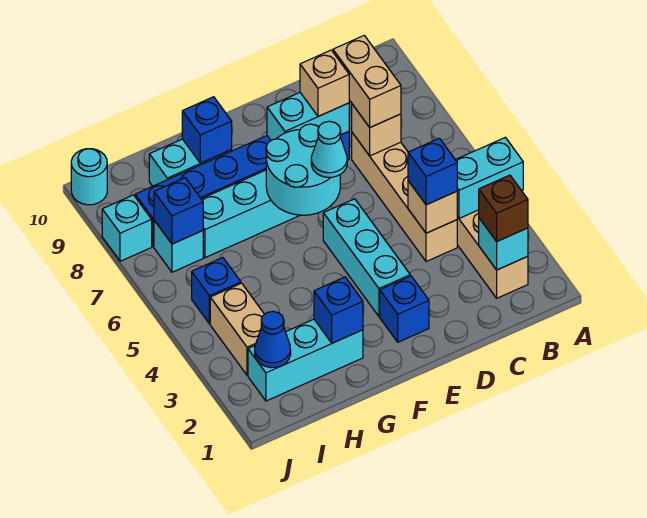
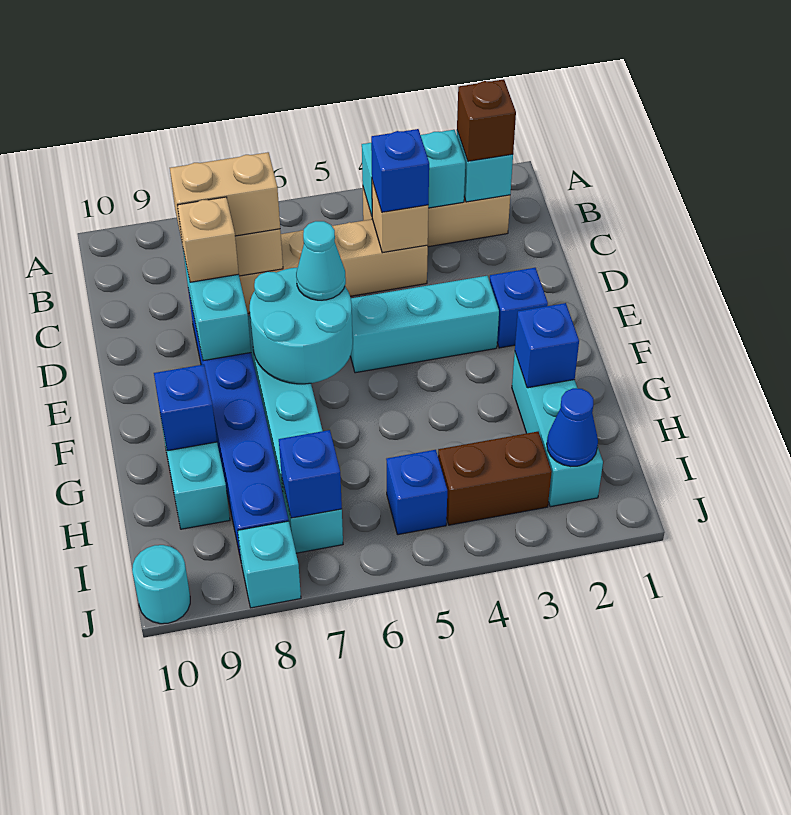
cyan brick A4:B4 level 2 -> cyan brick B3:B4 level 2
tan brick I3:I4 level 1 -> brown brick I3:I4 level 1

